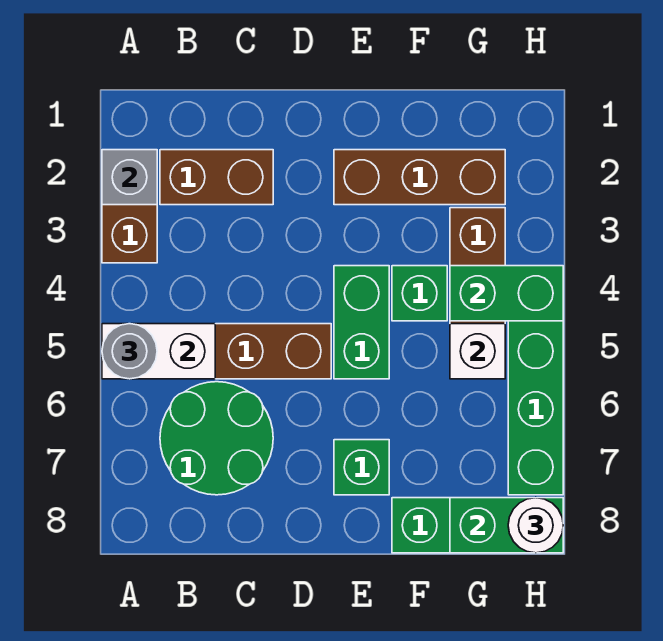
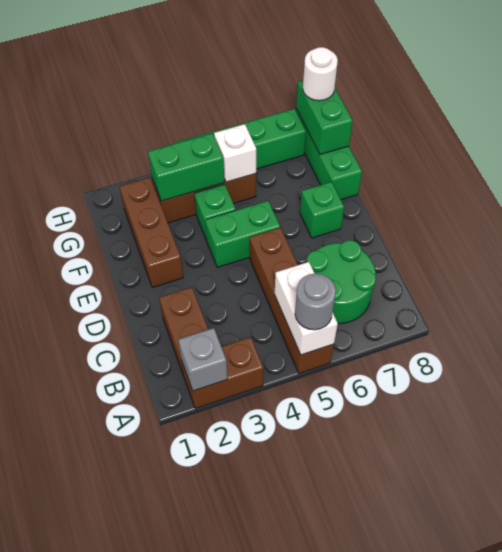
green brick G4:H4 level 2 -> green brick G3:G4 level 2

